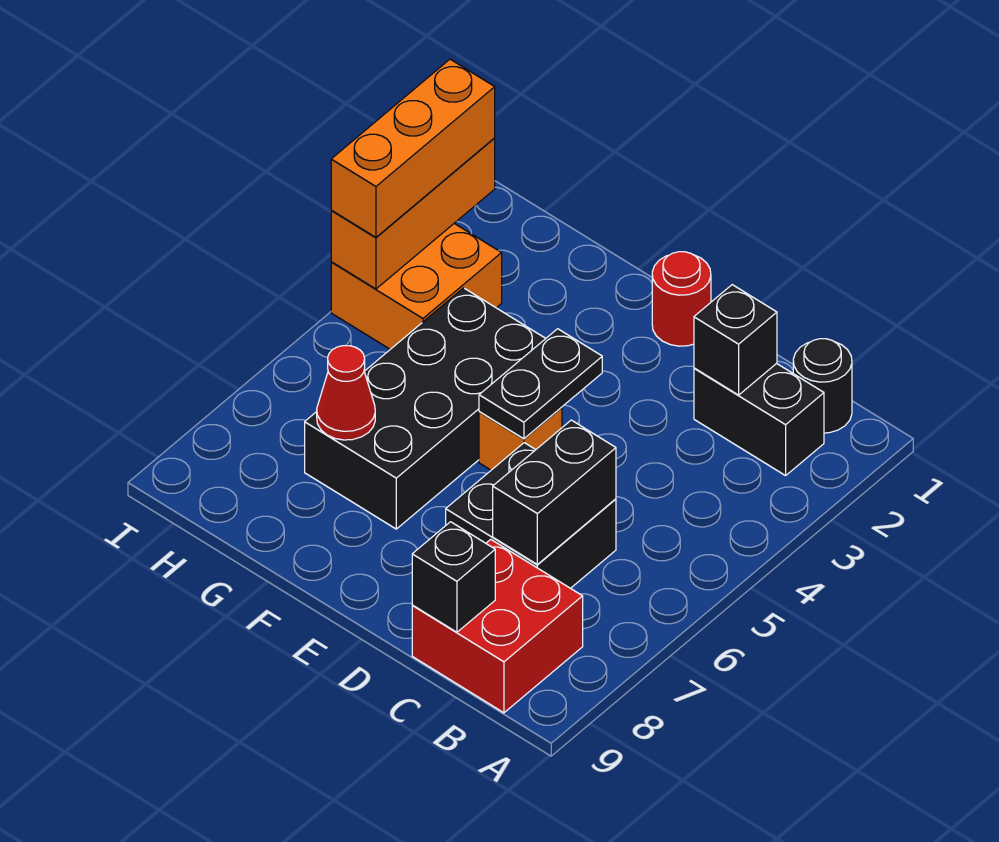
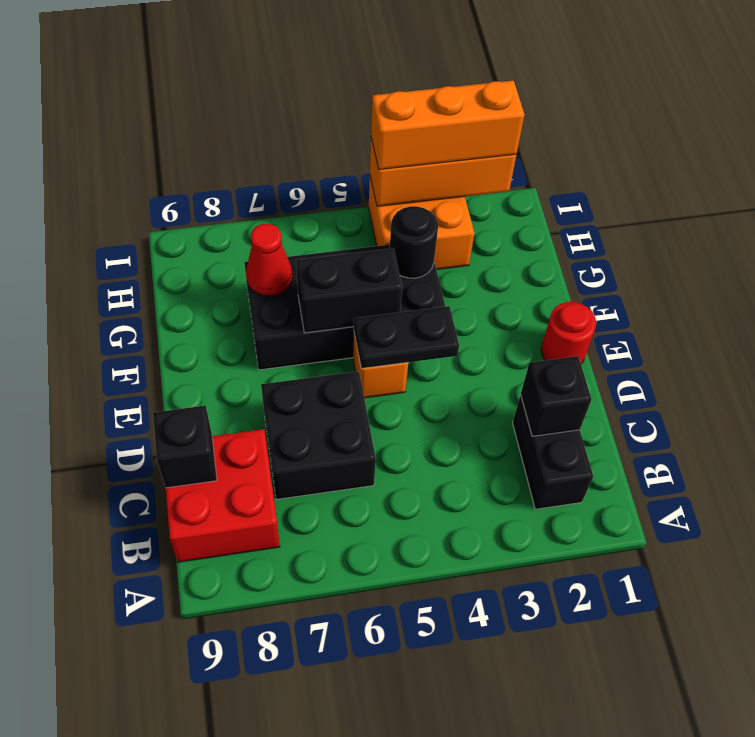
black round brick B1 level 1 -> black round brick G4 level 2
black brick C6:C7 level 2 -> black brick F5:F6 level 2

